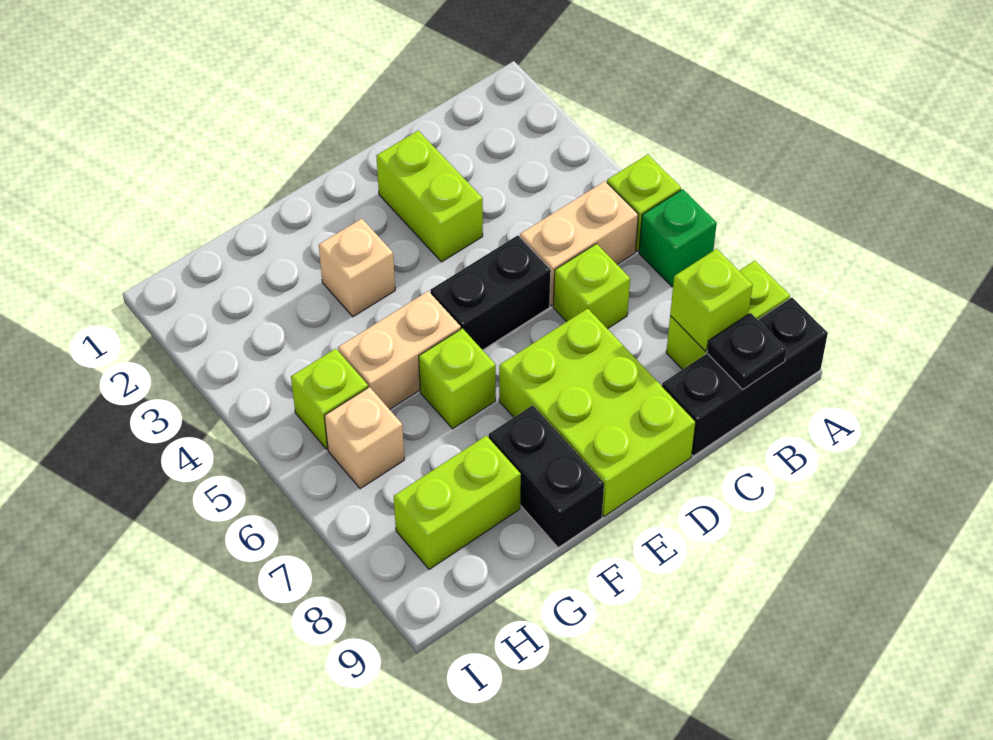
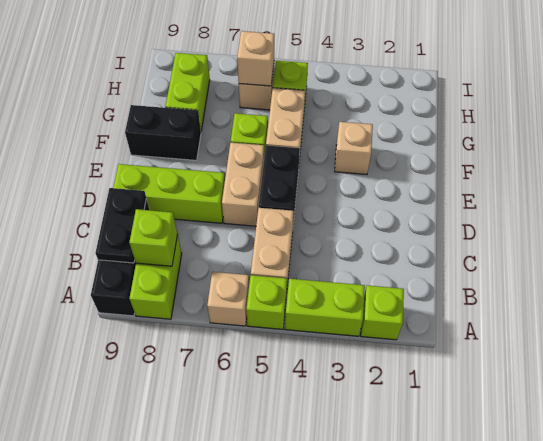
green brick A6 level 1 -> tan brick A6 level 1
black plate B9 level 2 -> black plate B9:C9 level 2
lime brick C6 level 1 -> lime brick A2 level 1
lime brick D2:D3 level 1 -> lime brick A3:A4 level 1
none -> tan brick D6:E6 level 1
lime brick D7:E9 level 1 -> lime brick D7:D9 level 1
none -> tan brick H6 level 2

